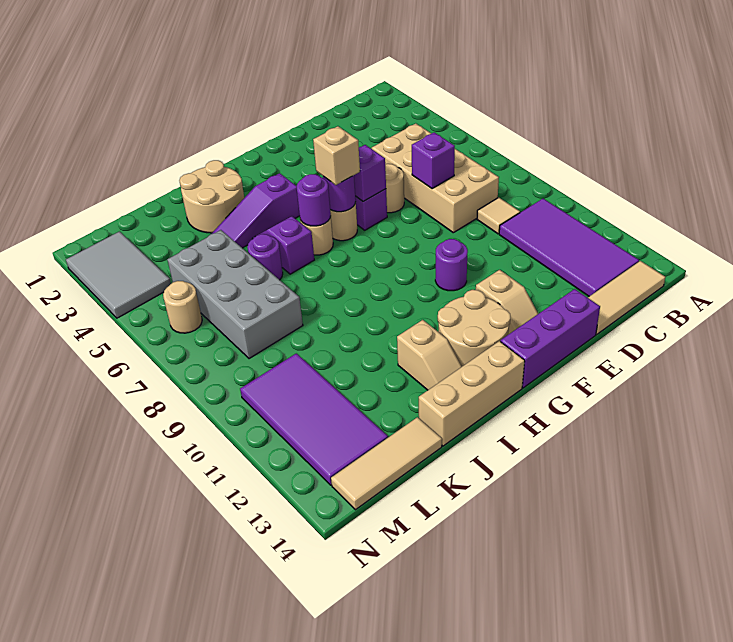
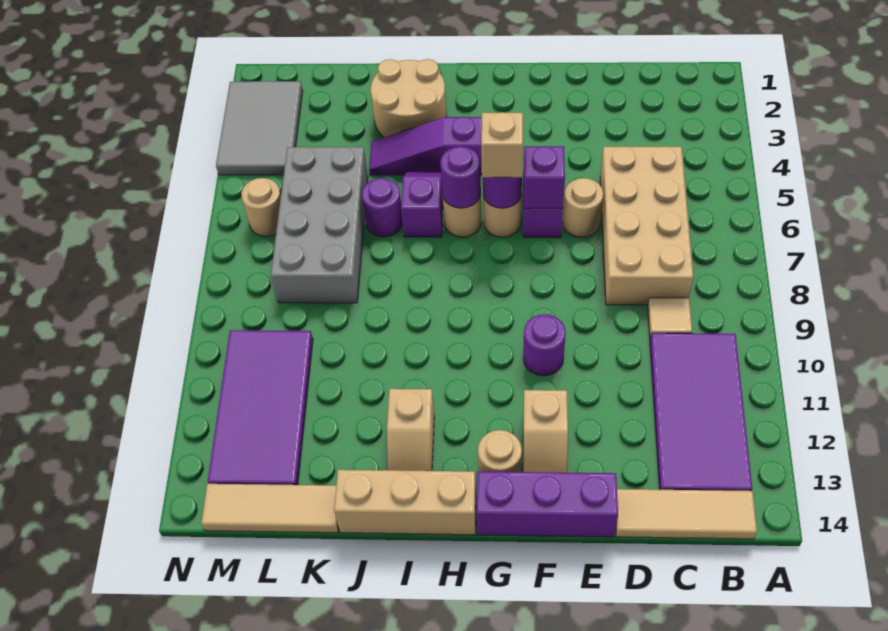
purple brick D7 level 2 -> none
tan round brick G12:H13 level 1 -> tan round brick G13 level 1

